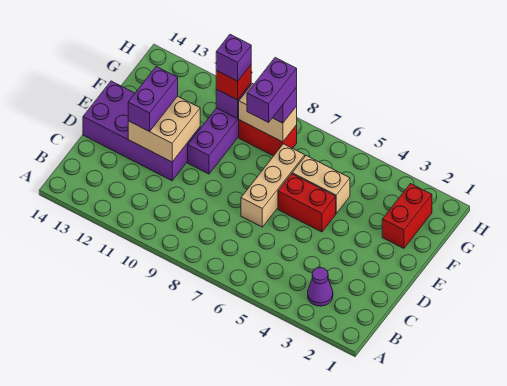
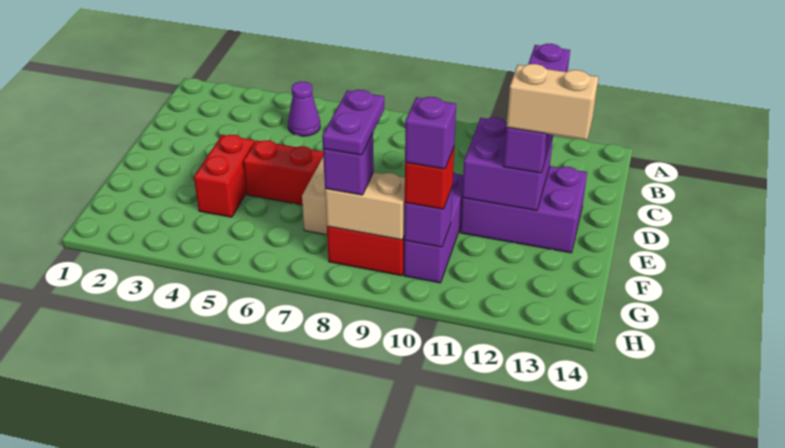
purple cone B3 level 1 -> purple cone B5 level 1
purple brick D11:E14 level 1 -> purple brick D11:E13 level 1
tan brick D11:E12 level 2 -> purple brick D11:E12 level 2
purple brick D12:E12 level 3 -> purple brick B12:E12 level 3
red brick F2:G2 level 1 -> red brick E4:F4 level 1
tan brick F5:F6 level 1 -> tan brick E12:E13 level 4
purple brick F8:G8 level 4 -> purple plate F8:G8 level 4

